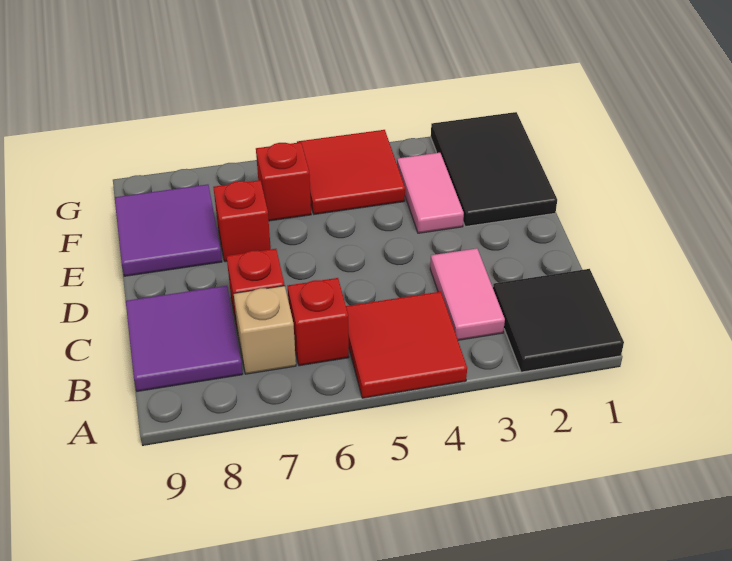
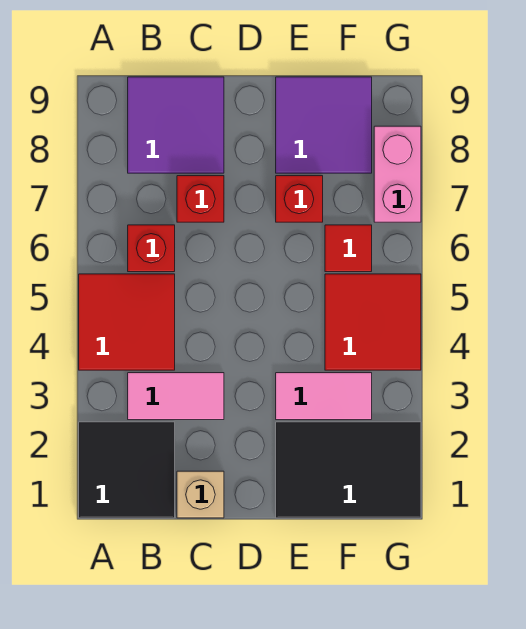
tan brick B7 level 1 -> tan brick C1 level 1
red brick F6 level 1 -> red tile F6 level 1
none -> pink brick G7:G8 level 1

